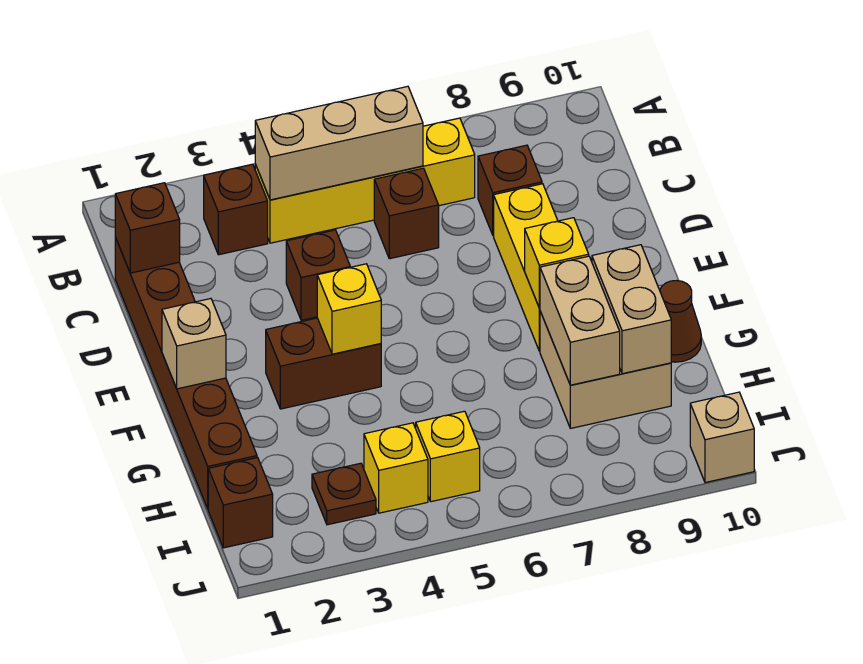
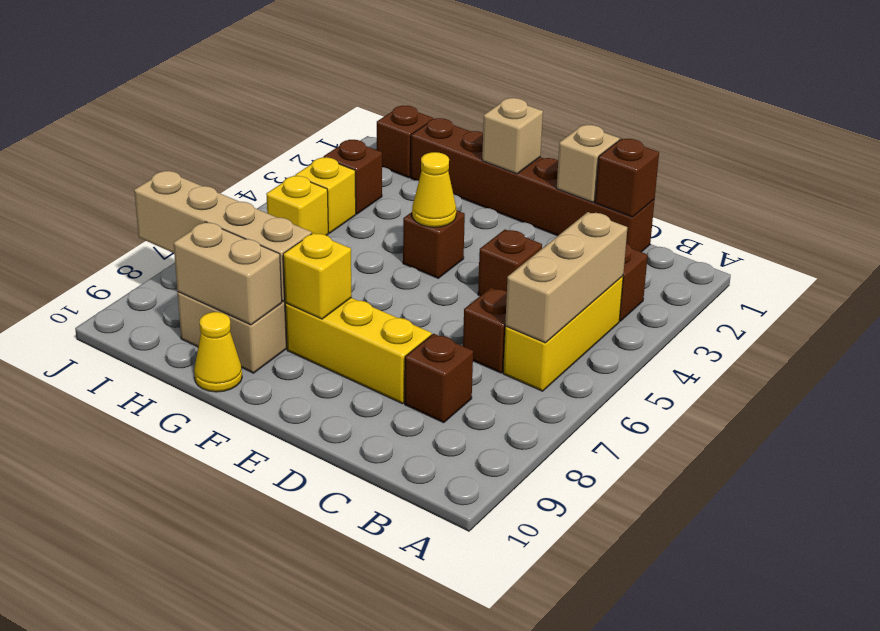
yellow brick B4:B7 level 1 -> yellow brick B4:B6 level 1
brown brick F3:F4 level 1 -> brown brick F4 level 1
yellow brick F4 level 2 -> yellow cone F4 level 2
tan brick G8:H8 level 2 -> tan brick G8:J8 level 2
brown cone G10 level 1 -> yellow cone G10 level 1
brown plate I3 level 1 -> brown brick I3 level 1
tan brick J10 level 1 -> tan brick D1 level 2

